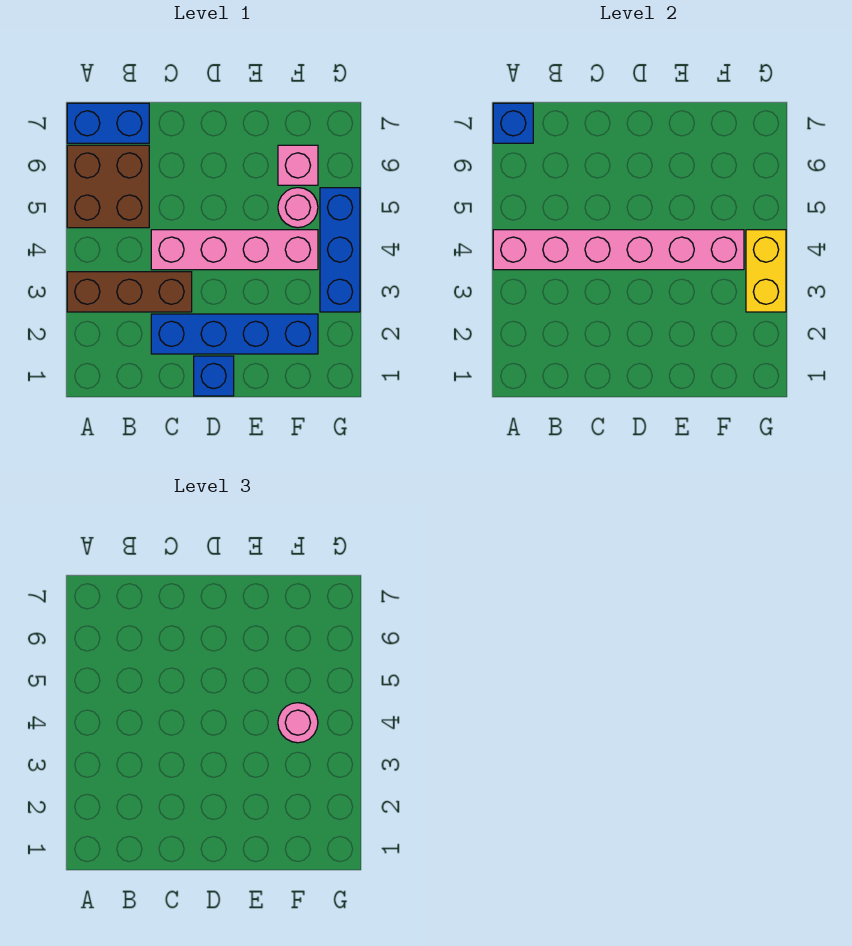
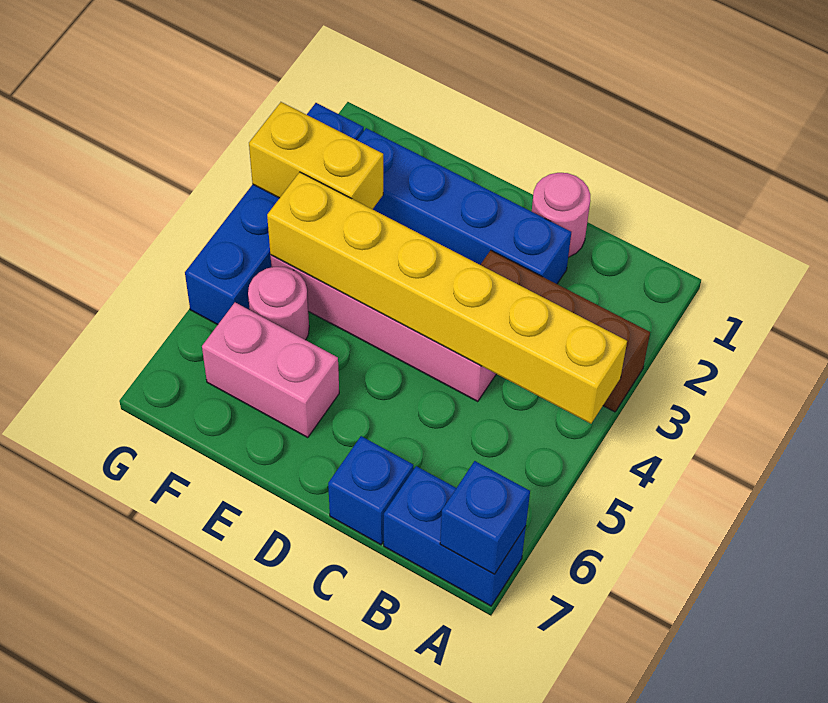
pink brick A4:F4 level 2 -> yellow brick A4:F4 level 2
brown brick A5:B6 level 1 -> none
blue brick D1 level 1 -> blue brick C7 level 1
pink round brick F4 level 3 -> pink round brick C1 level 1
pink brick F6 level 1 -> pink brick E6:F6 level 1
blue brick G3:G5 level 1 -> blue brick G2:G5 level 1
yellow brick G3:G4 level 2 -> yellow brick F3:G3 level 2

